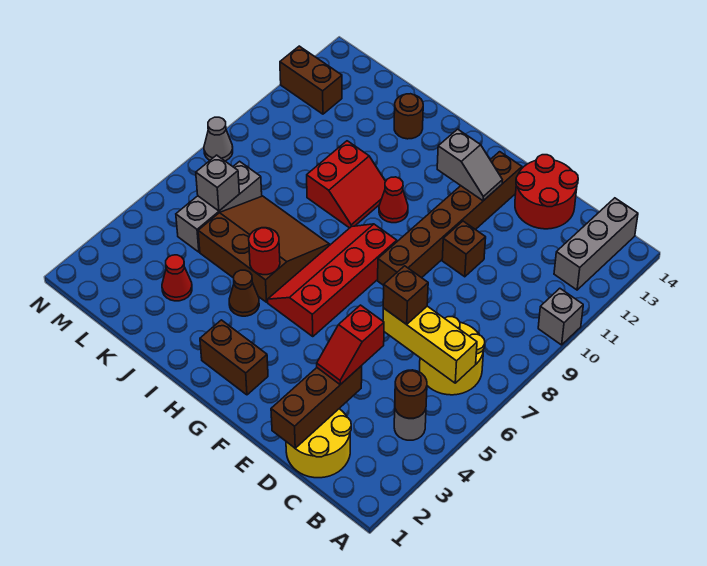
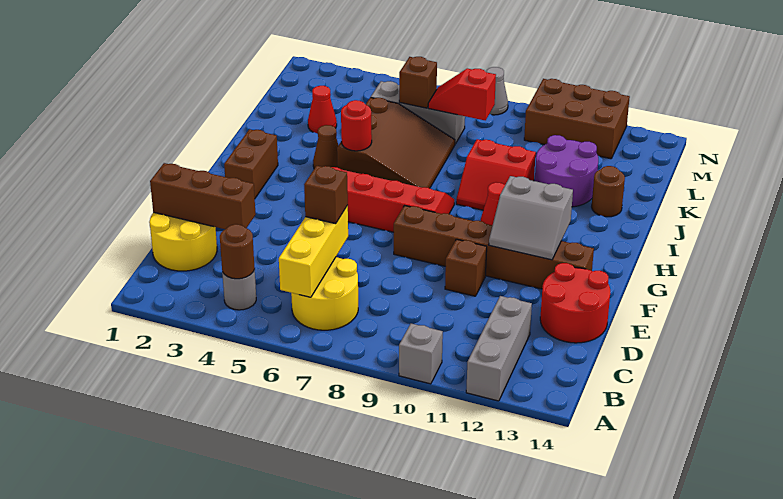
grey brick B12:B14 level 1 -> grey brick A12:C12 level 1
red slope D3:D4 level 3 top 4 -> red slope L7:L8 level 2 top 8
grey slope F12:G12 level 2 top G -> grey slope F11:G12 level 2 top G
none -> purple round brick J11:K12 level 1
grey brick L6 level 2 -> brown brick L6 level 2
brown brick M12:N12 level 1 -> brown brick M10:N12 level 1

